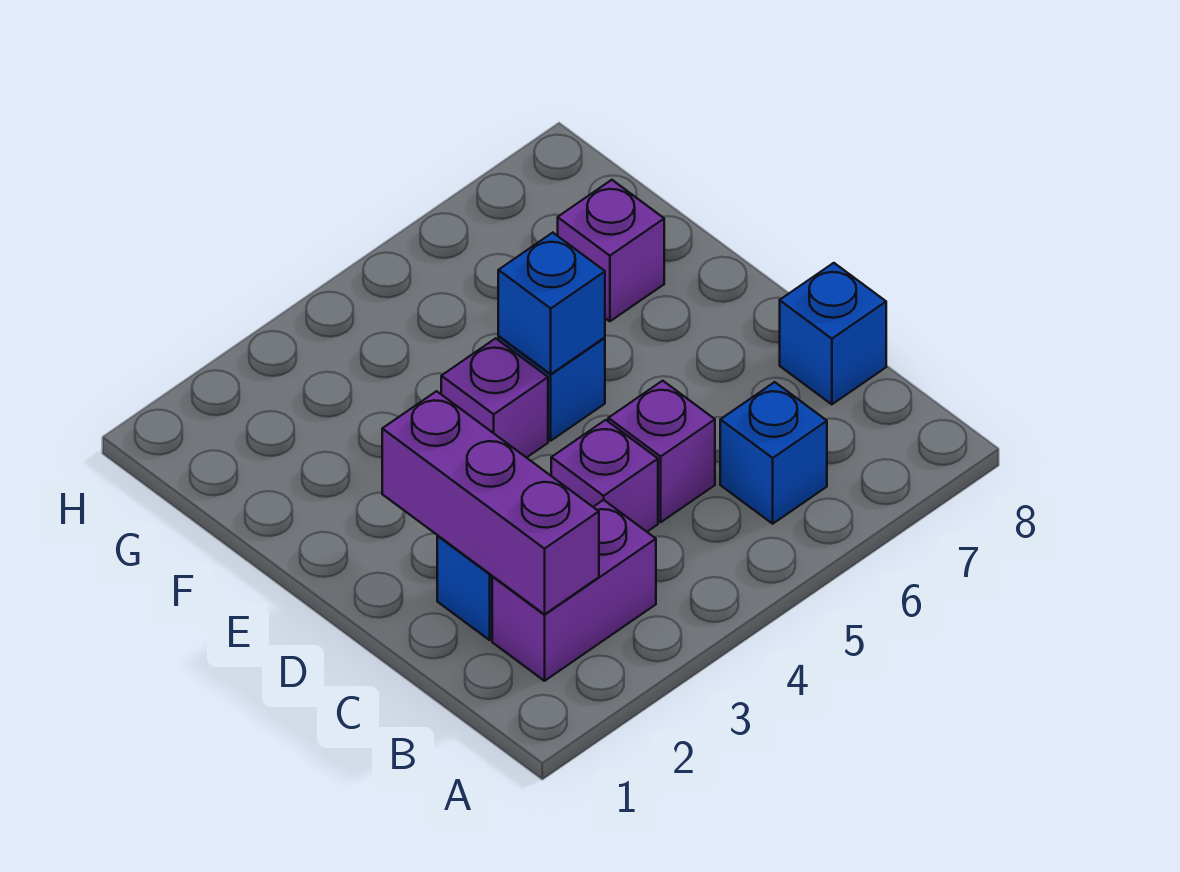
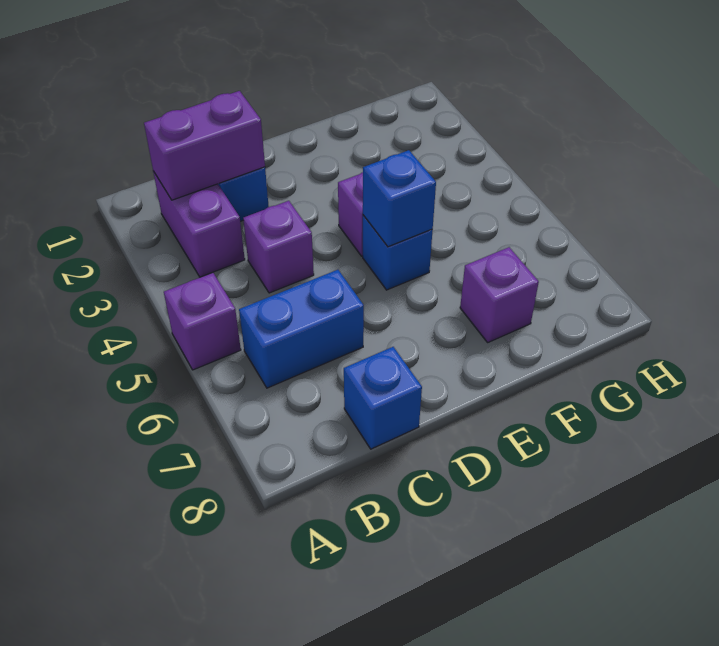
purple brick B2:D2 level 2 -> purple brick B2:C2 level 2
blue brick B6 level 1 -> blue brick B6:C6 level 1
purple brick C5 level 1 -> purple brick A5 level 1

